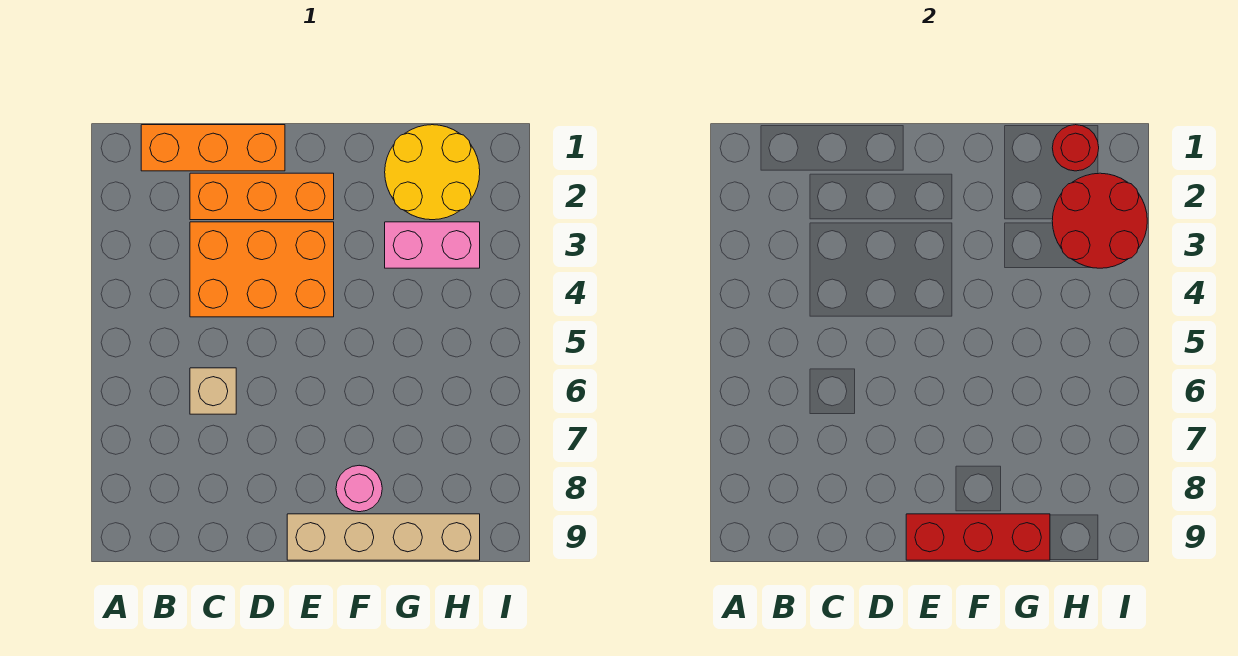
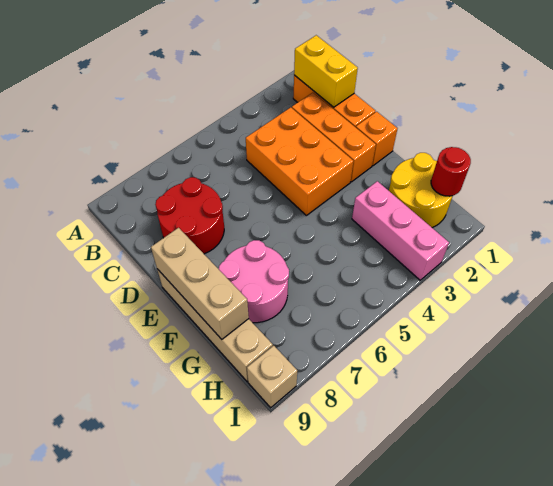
none -> yellow brick B1:C1 level 2
tan brick C6 level 1 -> tan brick I9 level 1
none -> orange brick E1 level 1
red brick E9:G9 level 2 -> tan brick E9:G9 level 2
pink round brick F8 level 1 -> pink round brick F7:G8 level 1
pink brick G3:H3 level 1 -> pink brick G3:I3 level 1
red round brick H2:I3 level 2 -> red round brick C7:D8 level 1

